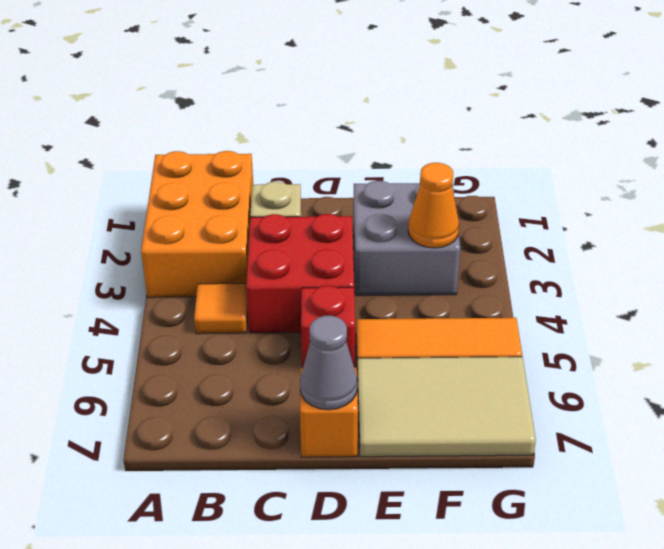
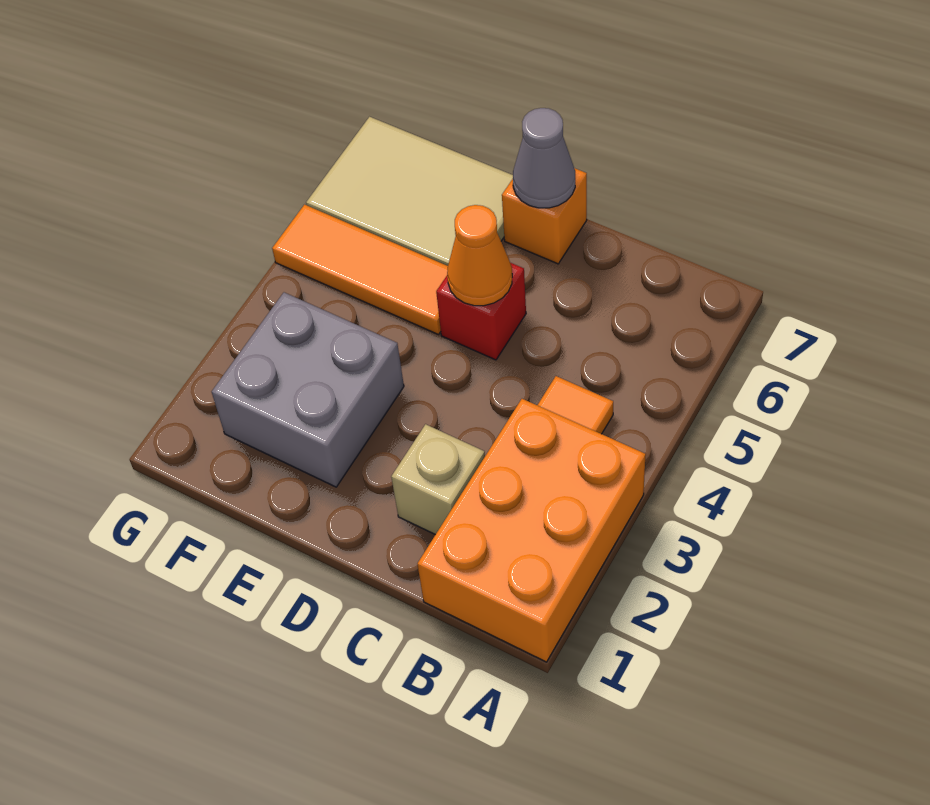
red brick C3:D4 level 1 -> none
orange cone F3 level 2 -> orange cone D5 level 2

